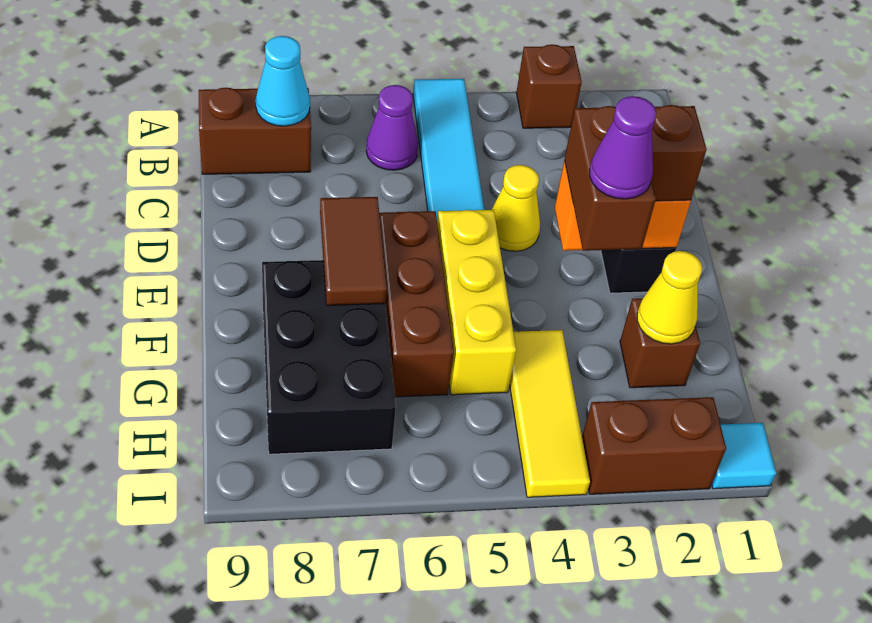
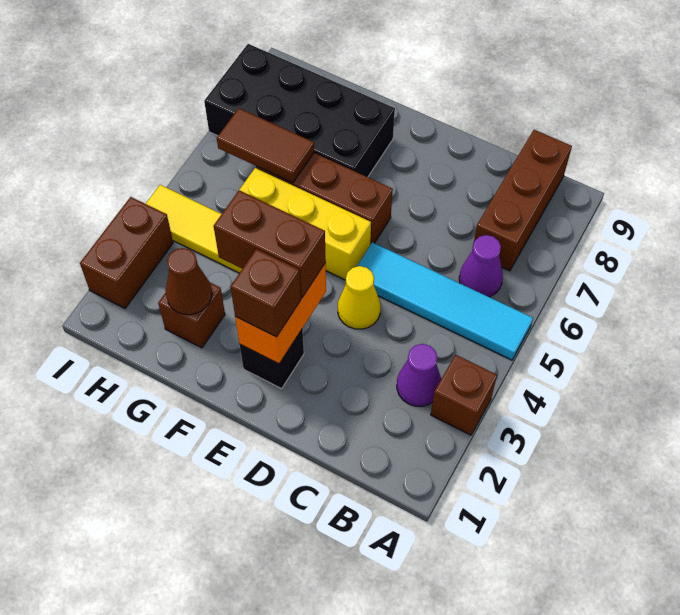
brown brick B8:B9 level 1 -> brown brick B7:B9 level 1
cyan cone B8 level 2 -> none
brown tile E7:F7 level 2 -> brown tile G6:H6 level 2
purple cone F3 level 4 -> purple cone B3 level 1
black brick F7:H8 level 1 -> black brick F7:I8 level 1
yellow cone G2 level 2 -> brown cone G2 level 2
cyan tile I1 level 1 -> none

